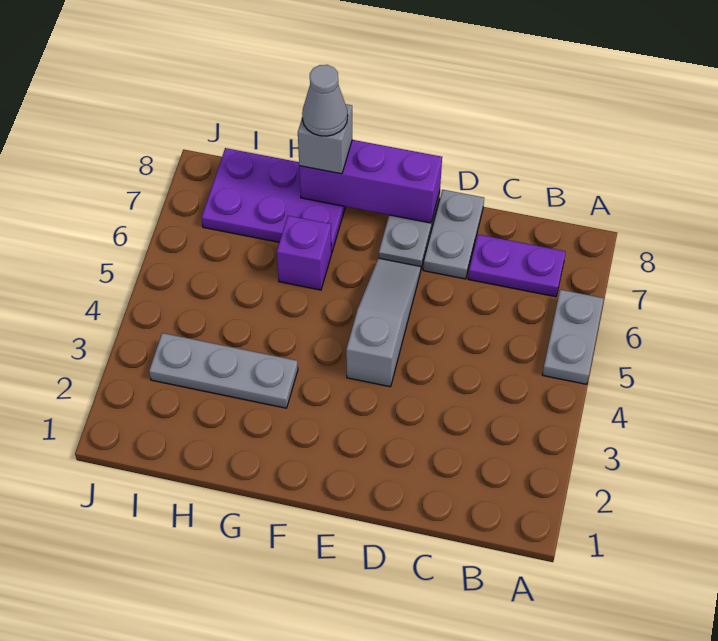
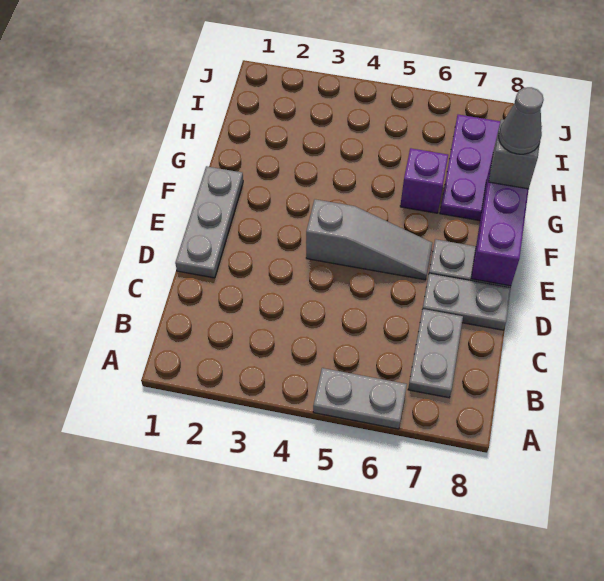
purple plate B7:C7 level 1 -> grey plate B7:C7 level 1
grey plate G3:I3 level 1 -> grey plate D1:F1 level 1

